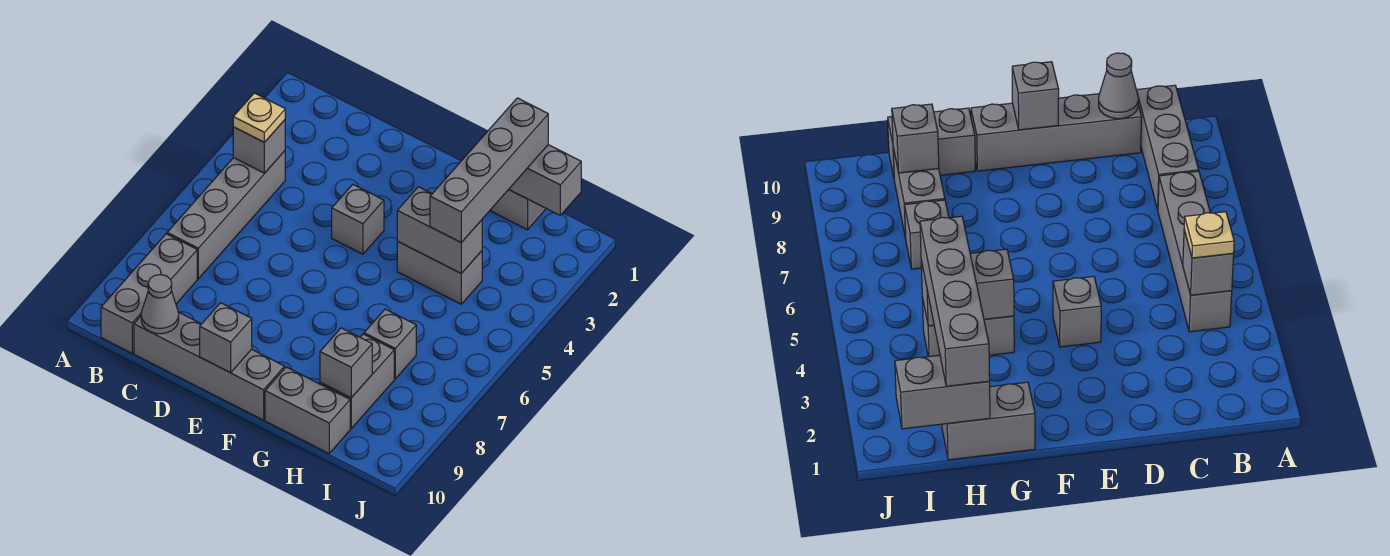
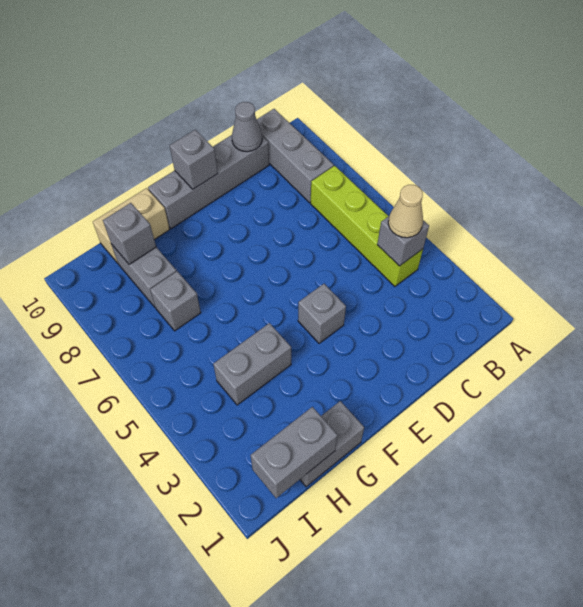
grey brick B4:B7 level 1 -> lime brick B4:B7 level 1
tan plate B4 level 3 -> tan cone B4 level 3
grey brick G4:H4 level 2 -> none
grey brick G10:H10 level 1 -> tan brick G10:H10 level 1
grey brick H1:H4 level 3 -> none

